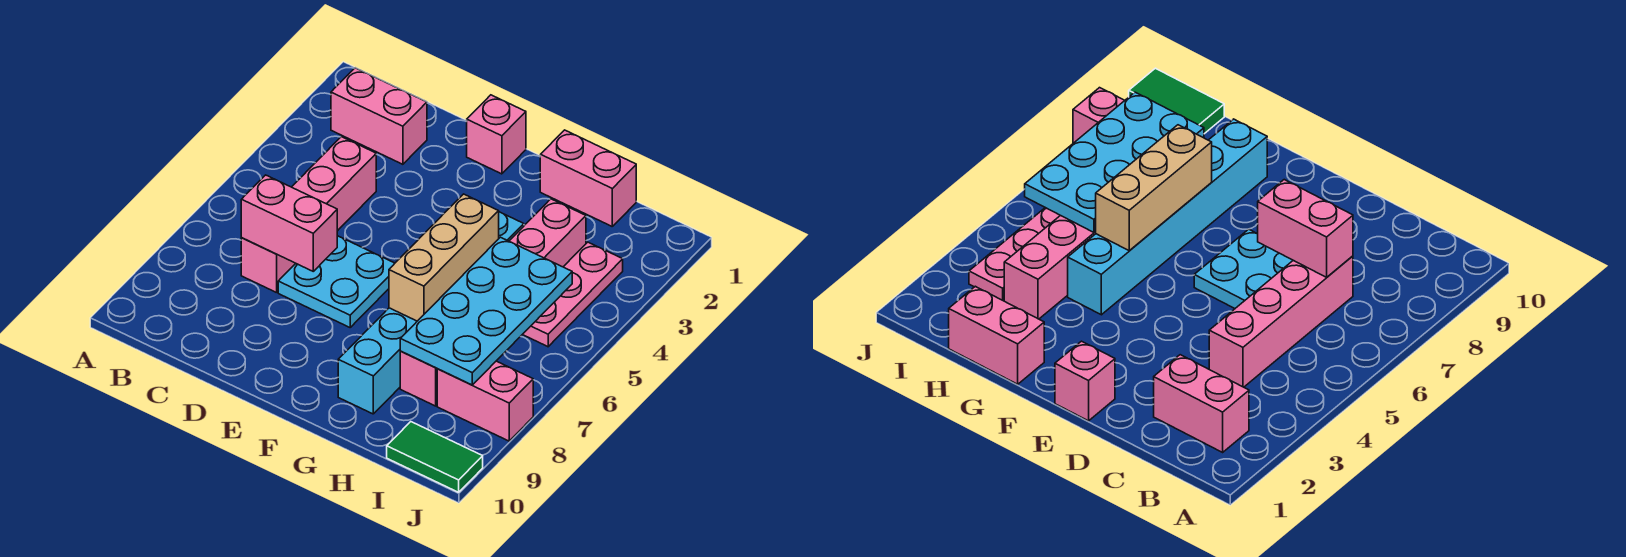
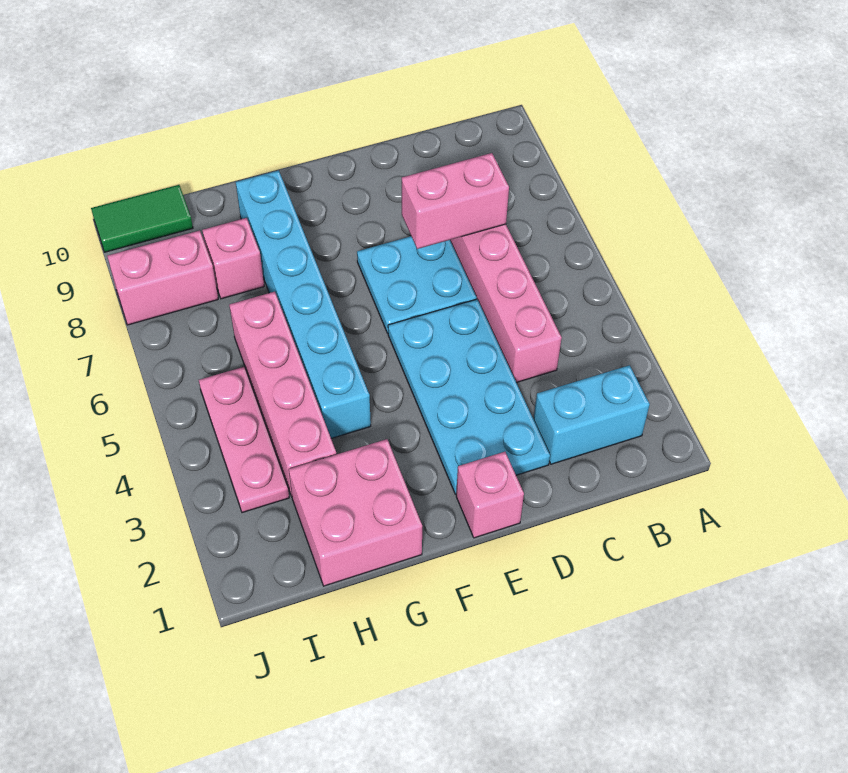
pink brick B2:C2 level 1 -> cyan brick B2:C2 level 1
pink brick G1:H1 level 1 -> pink brick G1:H2 level 1
tan brick G5:G7 level 2 -> none
cyan plate H5:I8 level 2 -> cyan plate D2:E5 level 1

